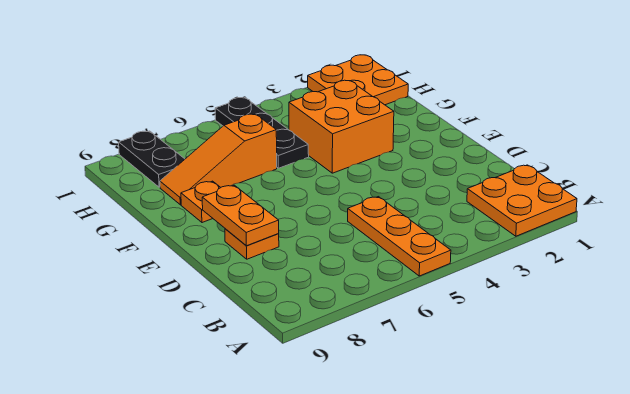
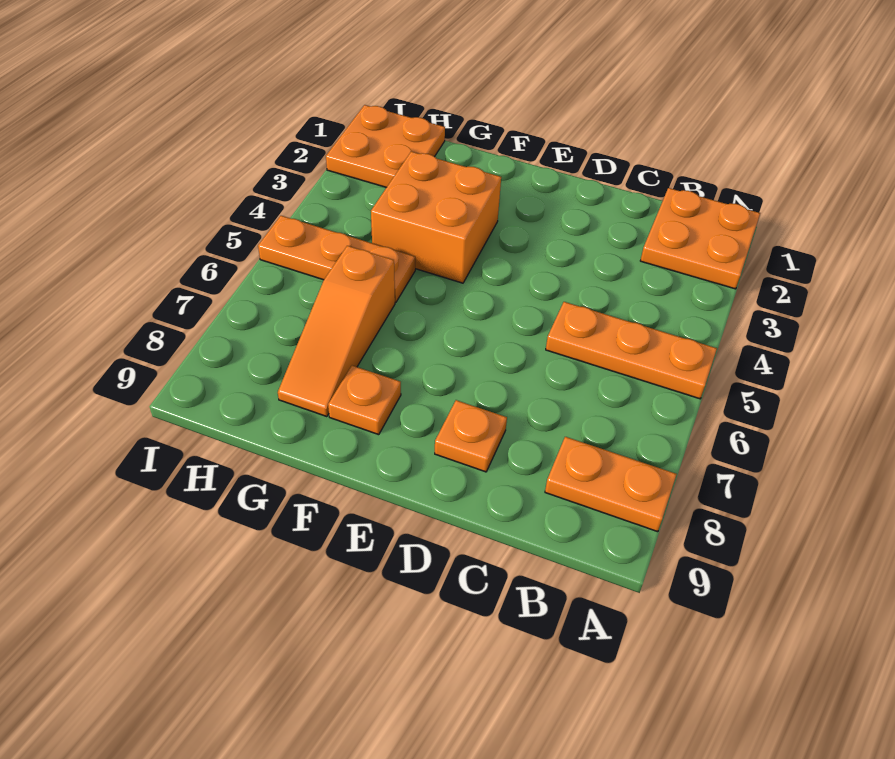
orange plate D8:E8 level 2 -> orange plate A8:B8 level 1
black plate G5:I5 level 1 -> orange plate G5:I5 level 1
black plate H8:I8 level 1 -> none

